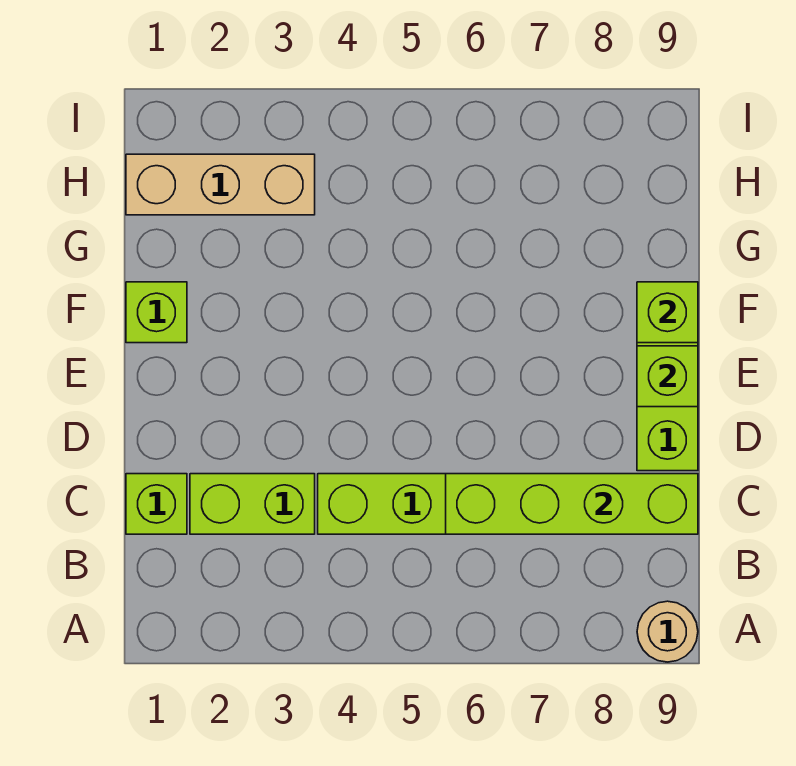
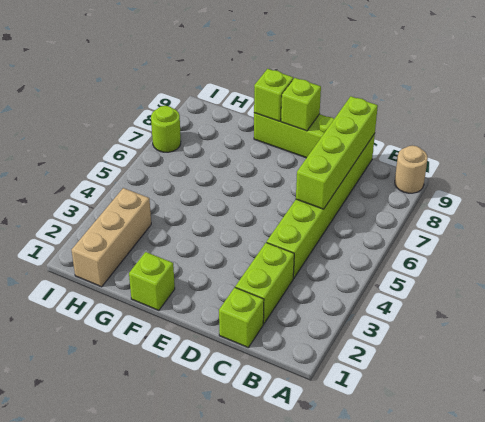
none -> lime round brick I7 level 1

